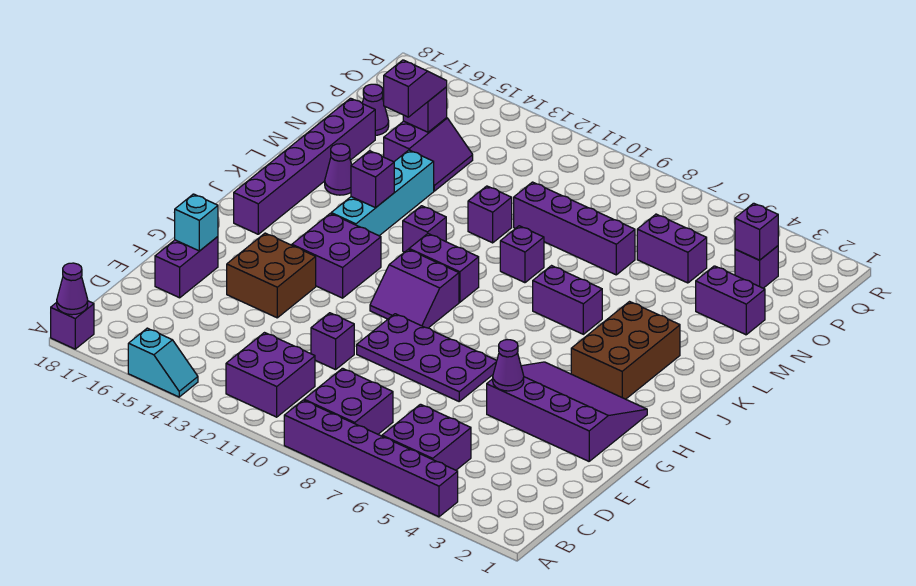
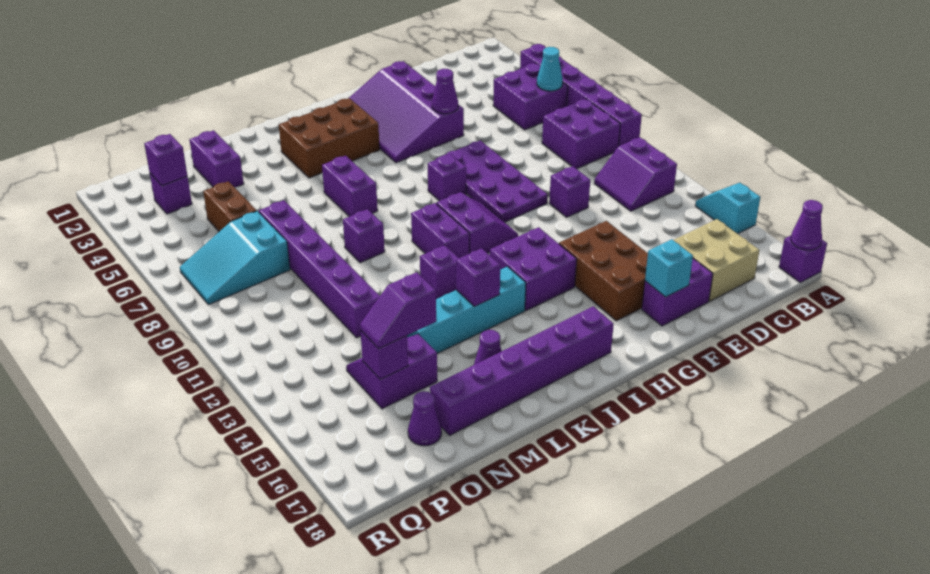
none -> cyan cone B6 level 2
purple brick B11:C12 level 1 -> purple slope B11:C12 level 1 top B
none -> tan brick C16:D17 level 1
brown brick F14:G15 level 1 -> brown brick F14:G16 level 1
purple brick M11 level 1 -> purple brick H8 level 1
purple brick N7:N10 level 1 -> purple brick N7:N12 level 1
purple brick O5:O6 level 1 -> brown brick O5:O6 level 1
none -> cyan slope O7:Q8 level 1 top O

